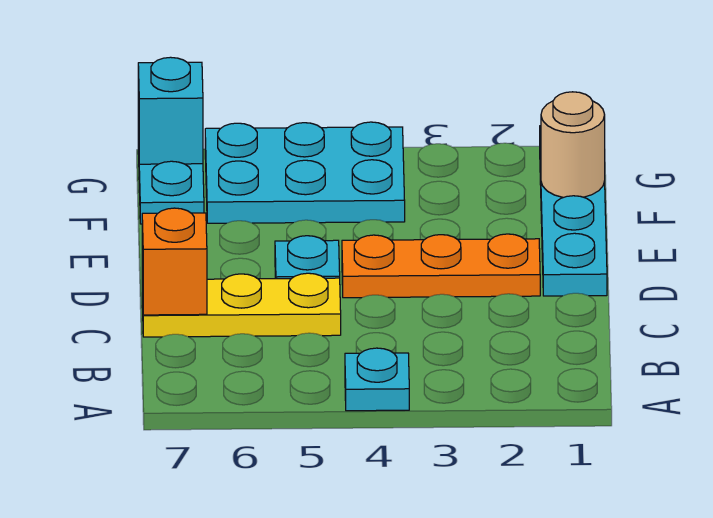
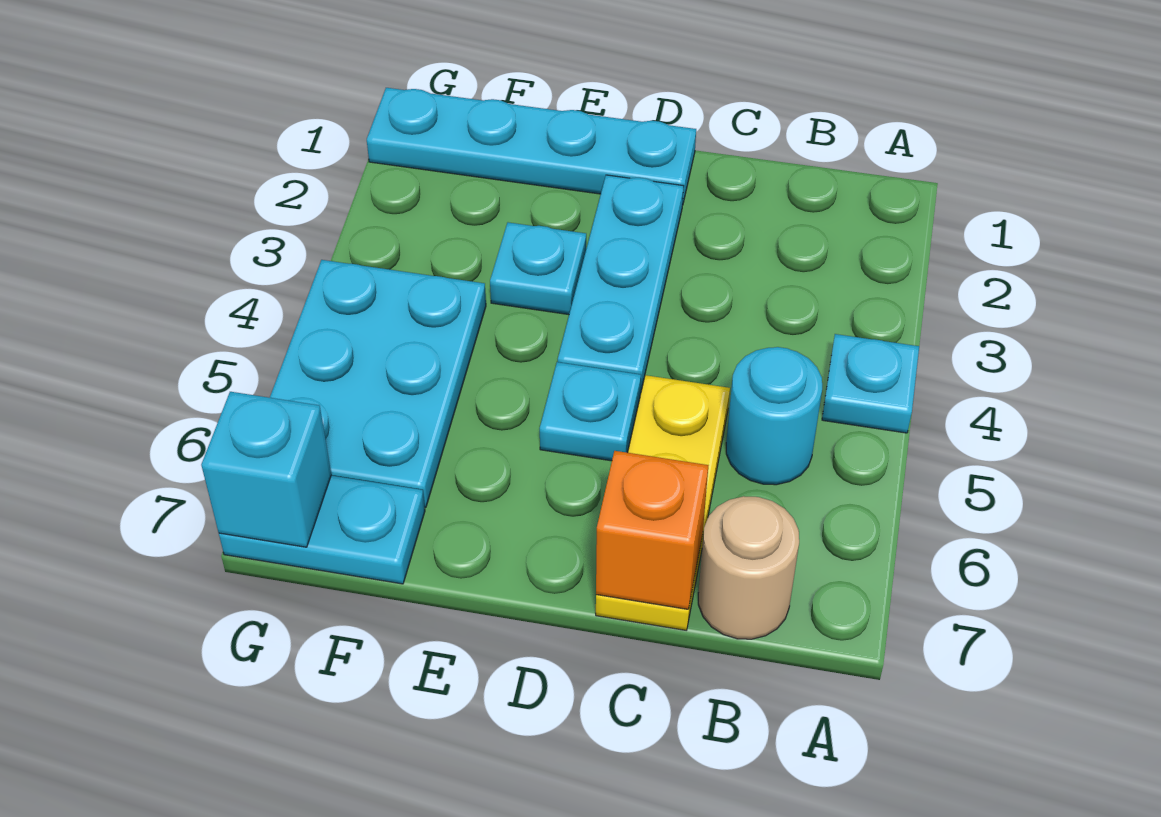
none -> cyan round brick B5 level 1
orange plate D2:D4 level 1 -> cyan plate D2:D4 level 1
none -> cyan plate E3 level 1
tan round brick F1 level 2 -> tan round brick B7 level 1

